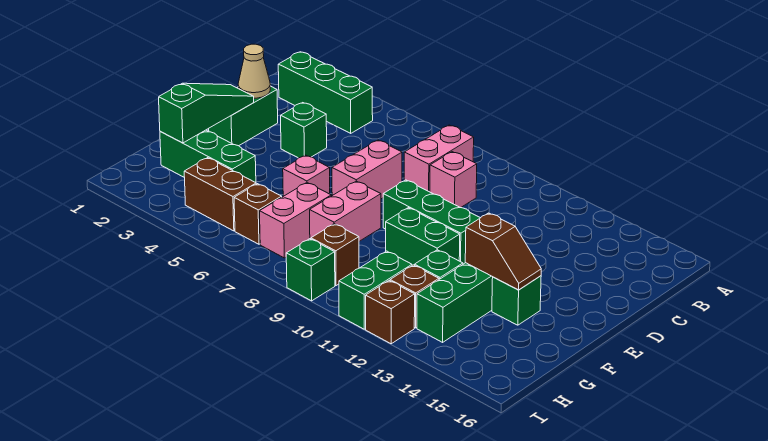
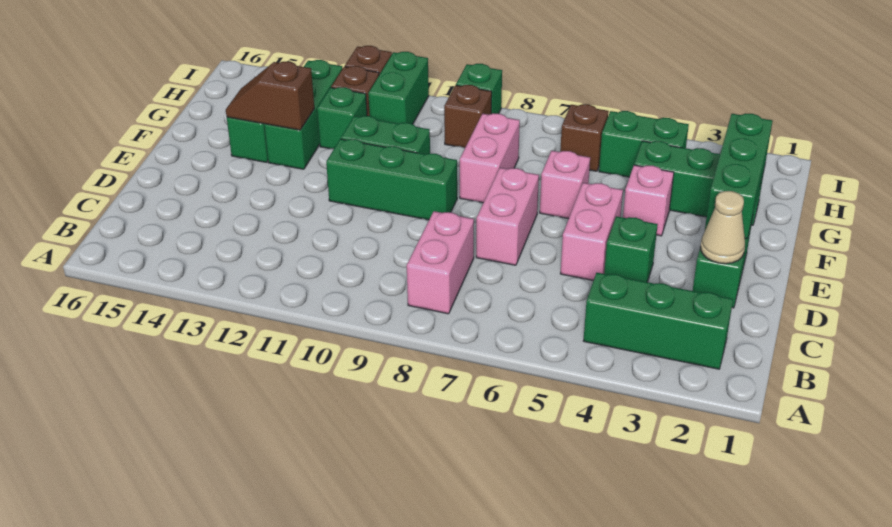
pink brick C9 level 1 -> pink brick F4 level 1
green slope E2:G2 level 2 top G -> green brick E2:G2 level 2
pink brick G7:H7 level 1 -> pink brick D5:E5 level 1
brown brick H4:H5 level 1 -> green brick H4:H5 level 1

